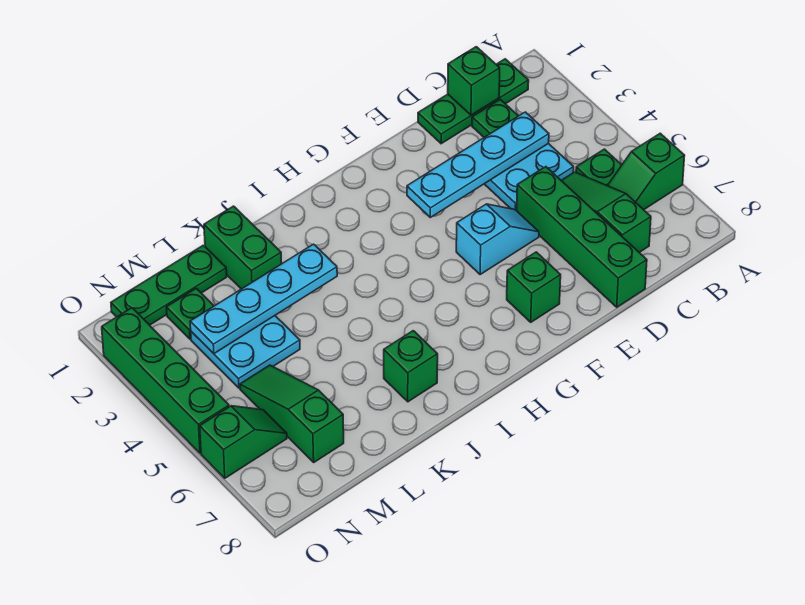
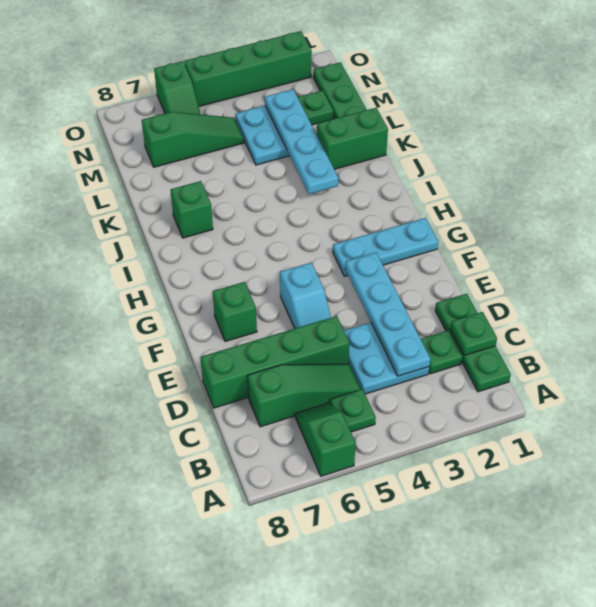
green brick C1 level 2 -> green plate C1 level 2
none -> cyan plate G1:G3 level 1

